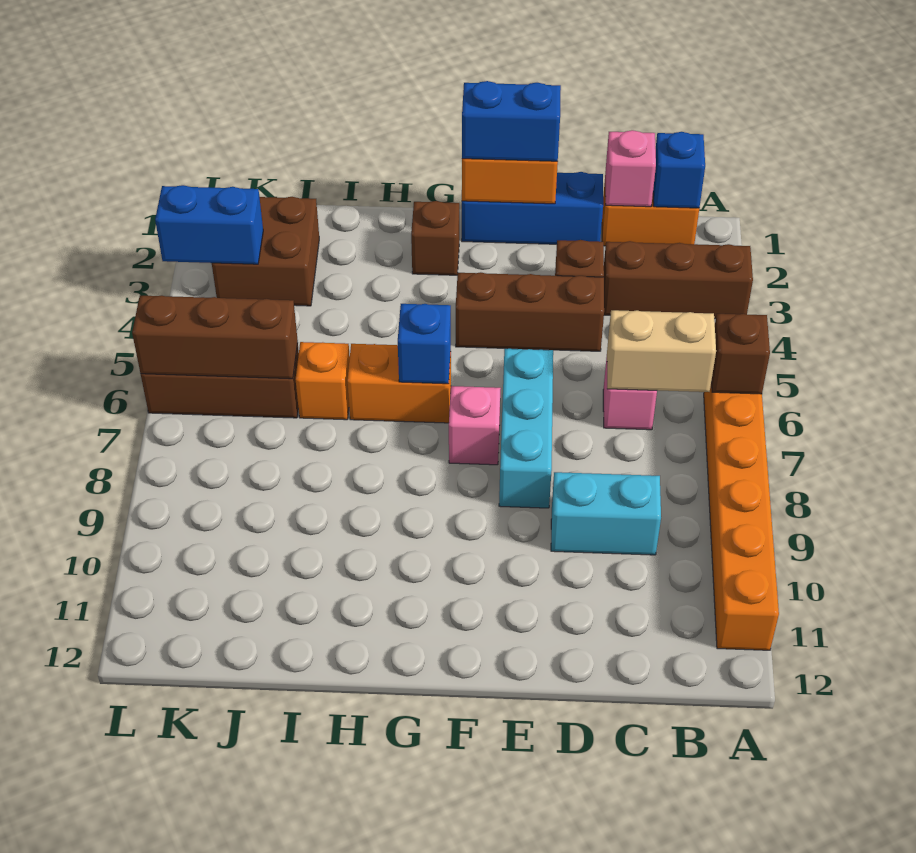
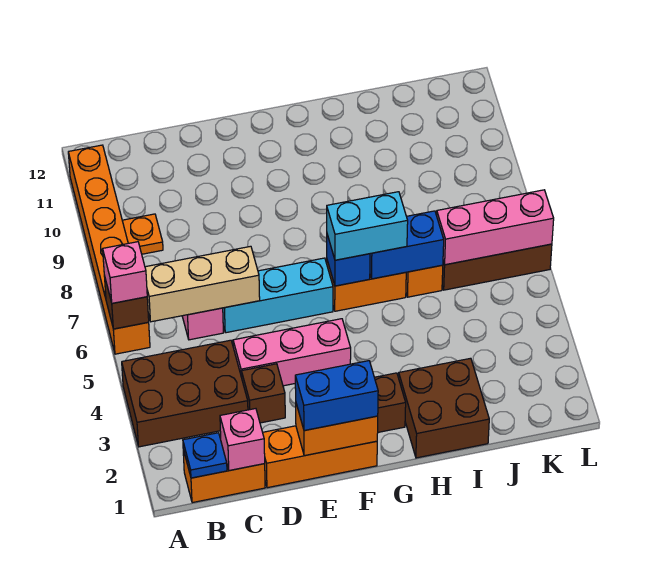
brown brick A3:C3 level 1 -> brown brick A3:C4 level 1
blue brick B1 level 2 -> blue plate B1 level 2
tan brick B6:C6 level 2 -> tan brick B6:D6 level 2
none -> orange plate B9 level 1
cyan brick C9:D9 level 1 -> cyan brick G6:H6 level 3
blue brick D1:F1 level 1 -> orange brick D1:F1 level 1
brown brick D4:F4 level 1 -> pink brick D4:F4 level 1
cyan brick E6:E8 level 1 -> cyan brick D6:F6 level 1
pink brick F7 level 1 -> pink brick A6 level 3
brown brick J2:K3 level 1 -> brown brick H1:I2 level 1
brown brick J6:L6 level 2 -> pink brick J6:L6 level 2
blue brick K3:L3 level 2 -> blue brick H6:I6 level 2

